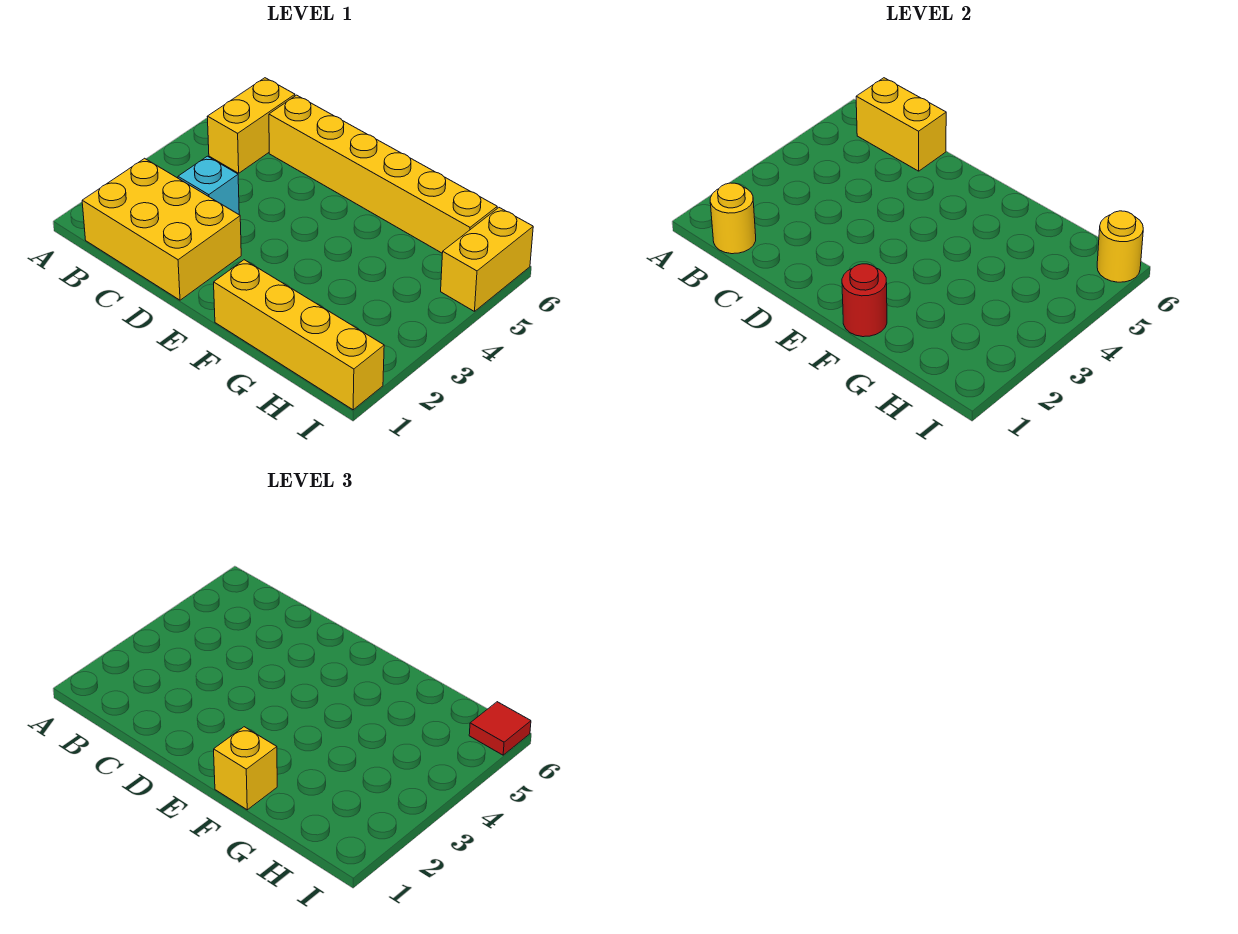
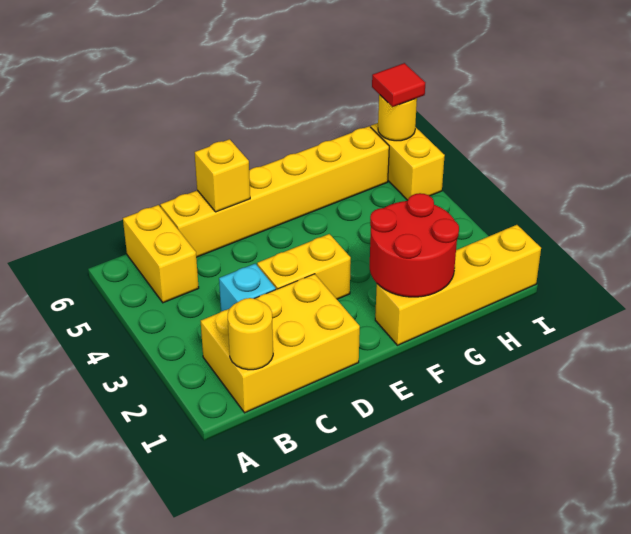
yellow brick B6:C6 level 2 -> yellow brick D3:E3 level 1
red round brick F1 level 2 -> red round brick F1:G2 level 2
yellow brick F1 level 3 -> yellow brick D6 level 2

